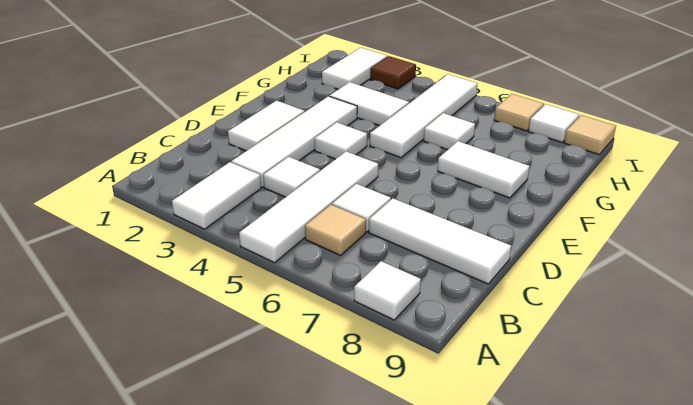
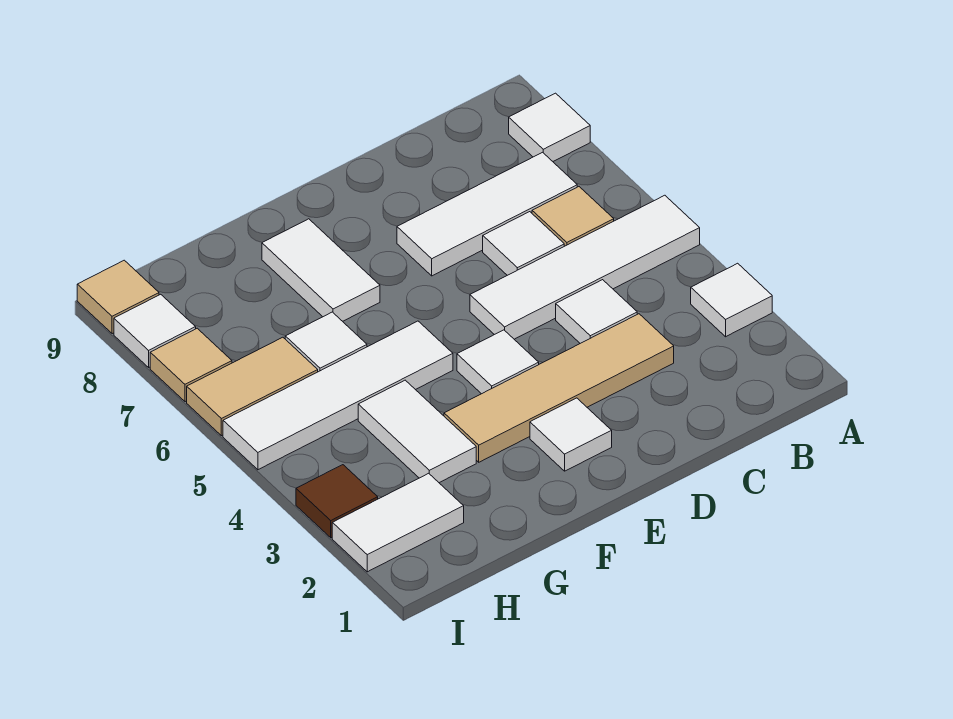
white tile A3:B3 level 1 -> white tile A3 level 1
white tile C3:F3 level 1 -> tan tile C3:F3 level 1
white tile C7:C9 level 1 -> white tile B7:D7 level 1
white tile D2:E2 level 1 -> white tile E2 level 1
none -> tan tile H6:I6 level 1

